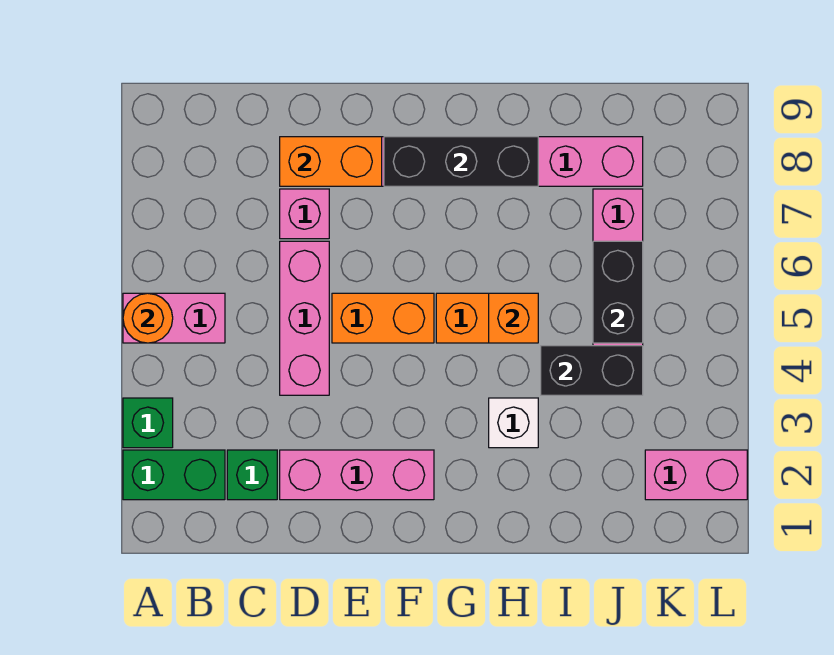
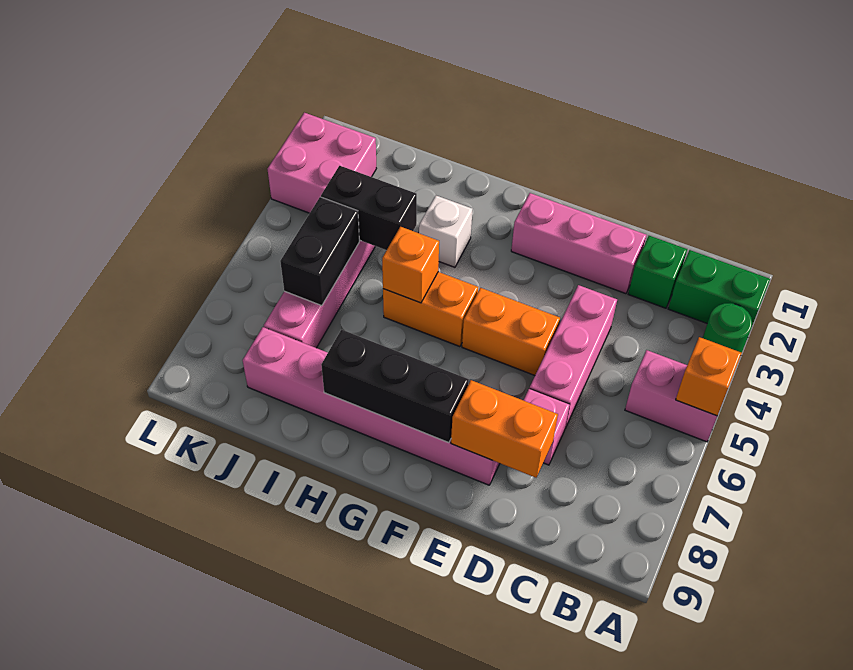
green brick A3 level 1 -> green round brick A3 level 1
orange round brick A5 level 2 -> orange brick A5 level 2
pink brick K2:L2 level 1 -> pink brick K2:L3 level 1

